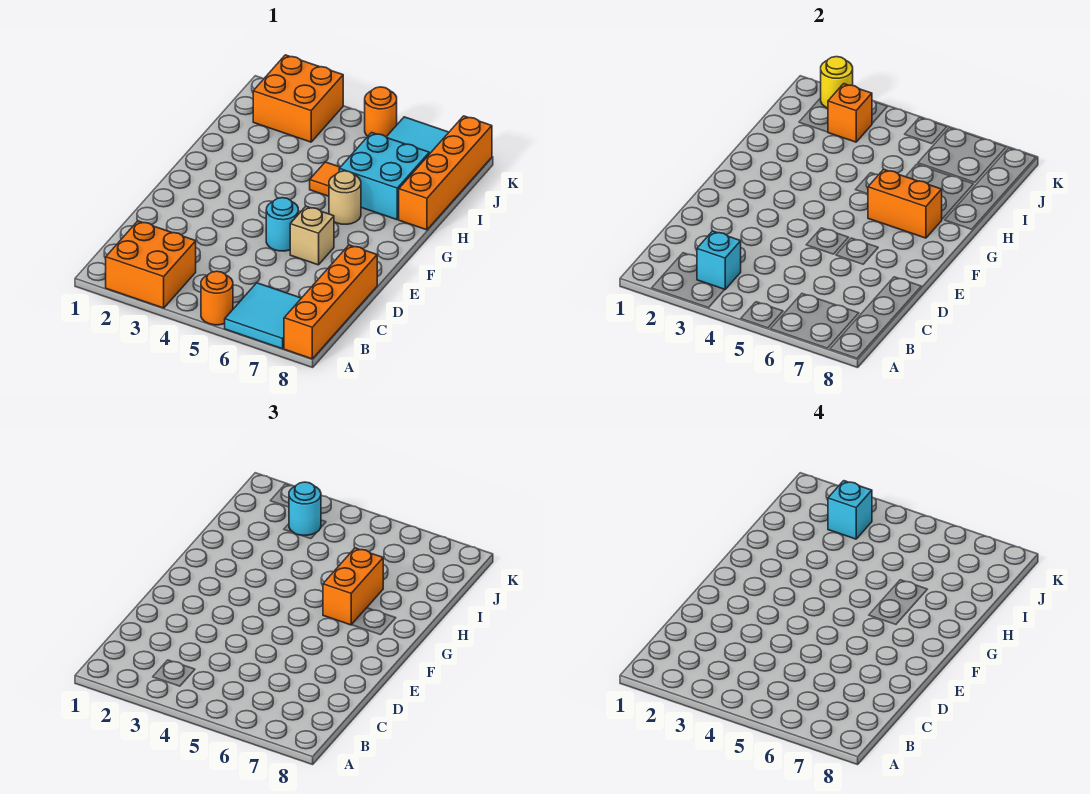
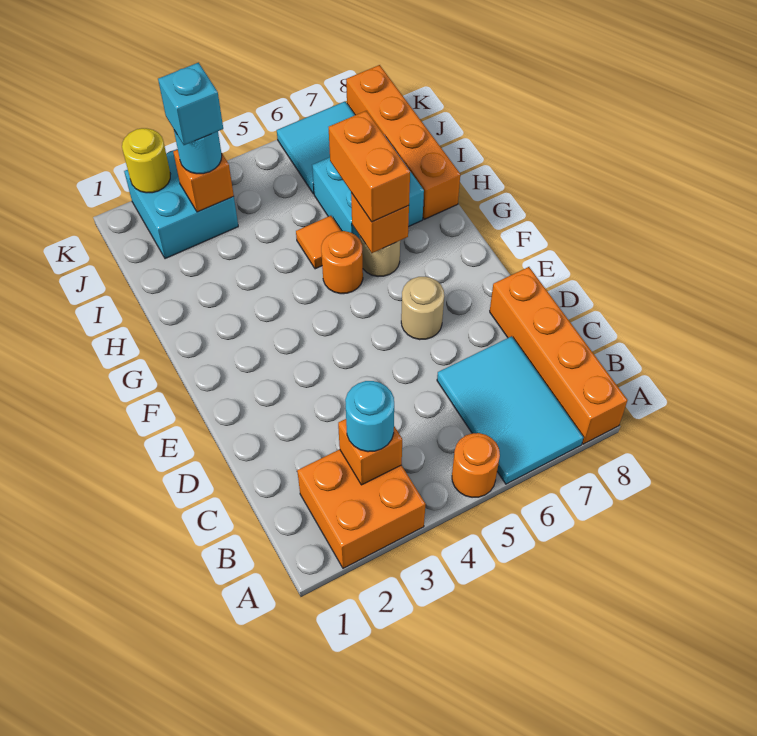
cyan tile A6:B7 level 1 -> cyan tile A6:C7 level 1
cyan brick B3 level 2 -> orange brick B3 level 2
cyan round brick E5 level 1 -> cyan round brick B3 level 3
tan brick E6 level 1 -> tan round brick E6 level 1
orange brick G6:G7 level 2 -> orange brick G6 level 2
orange brick J2:K3 level 1 -> cyan brick J2:K3 level 1
orange round brick K5 level 1 -> orange round brick G5 level 1

